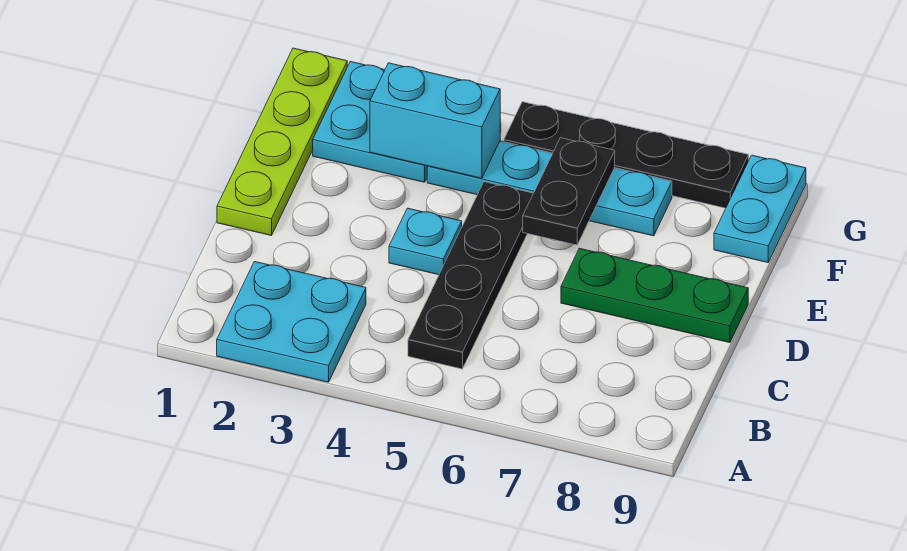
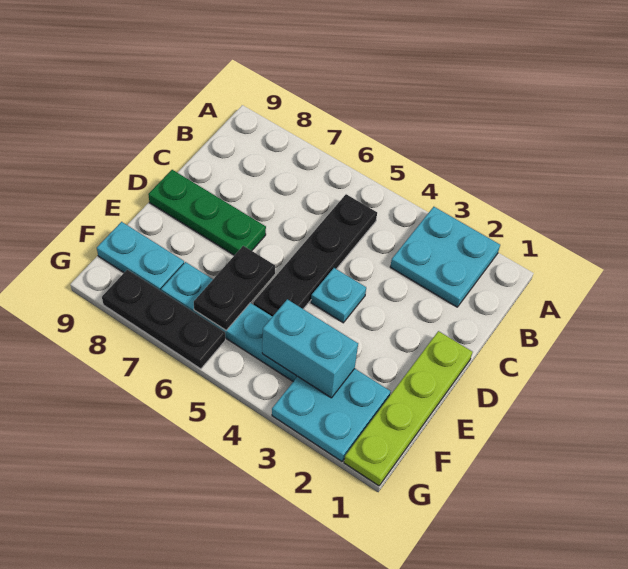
cyan plate F9:G9 level 1 -> cyan plate F8:F9 level 1
black plate G5:G8 level 1 -> black plate G6:G8 level 1

